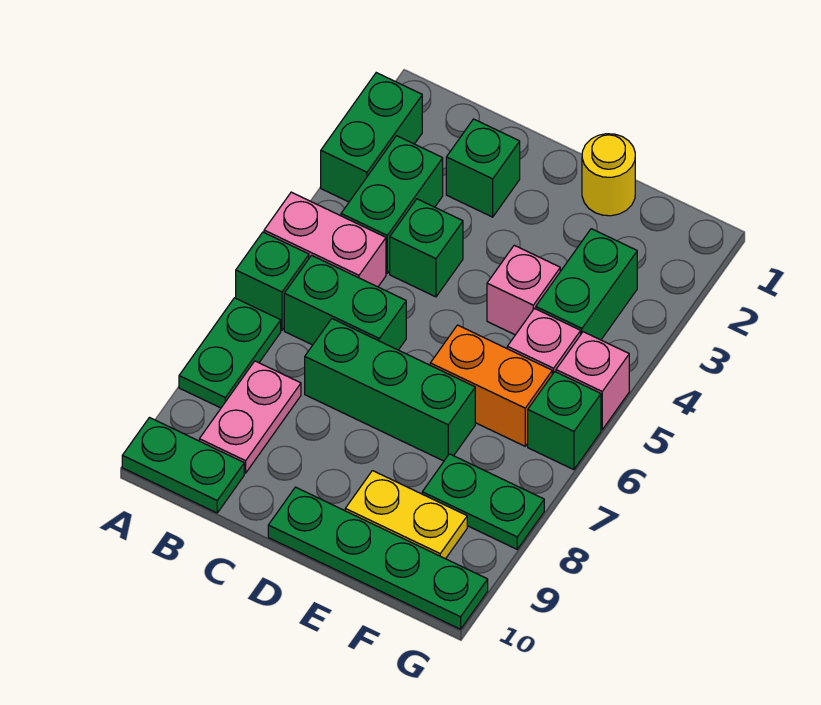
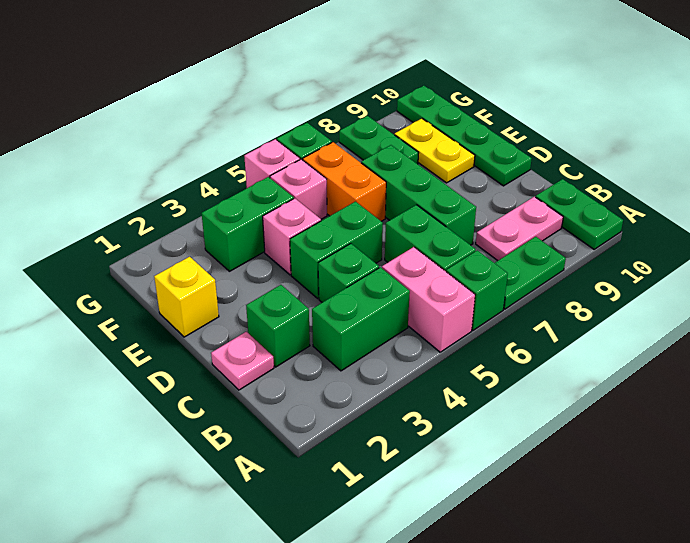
green brick A2:A3 level 1 -> green brick D4:D5 level 1
none -> pink plate C1 level 1
yellow round brick E1 level 1 -> yellow brick E1 level 1

